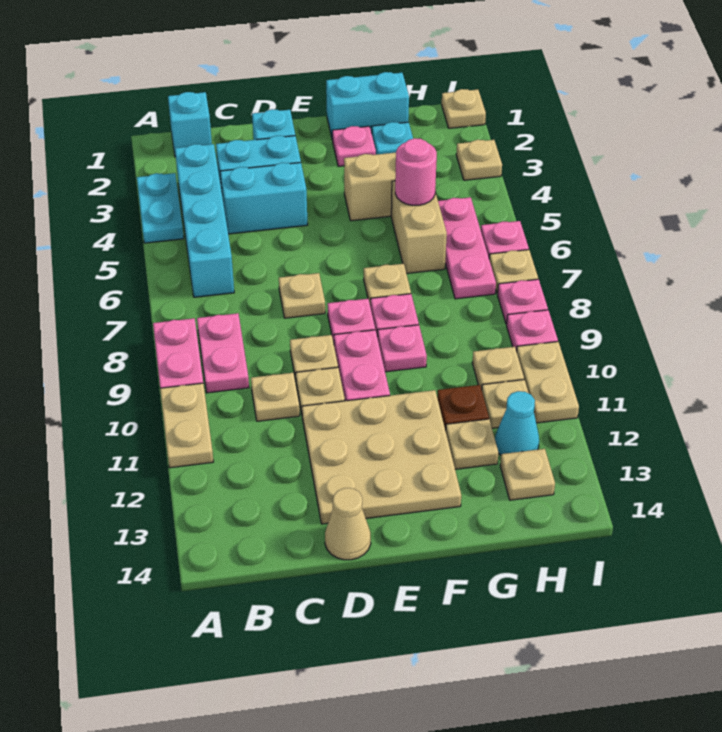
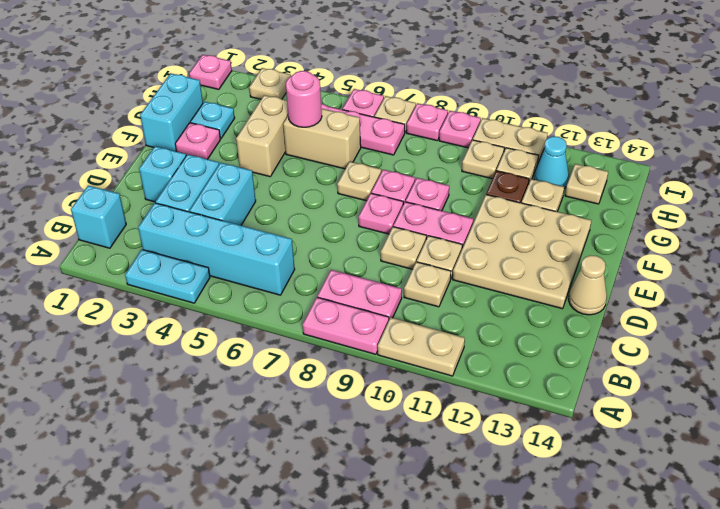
tan plate D7 level 1 -> none
tan plate I1 level 1 -> pink plate I1 level 1

